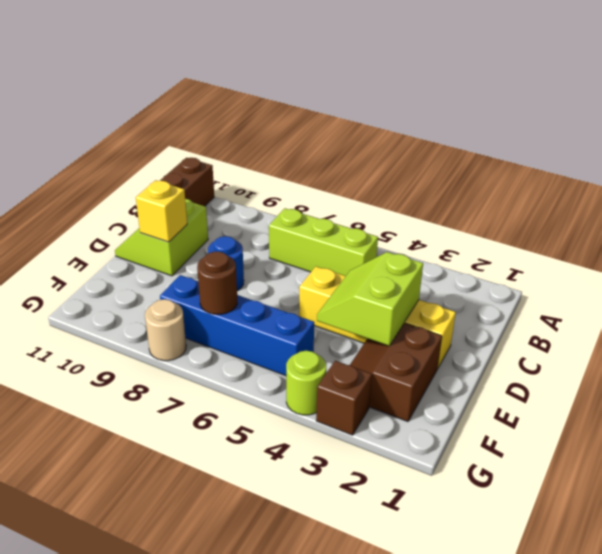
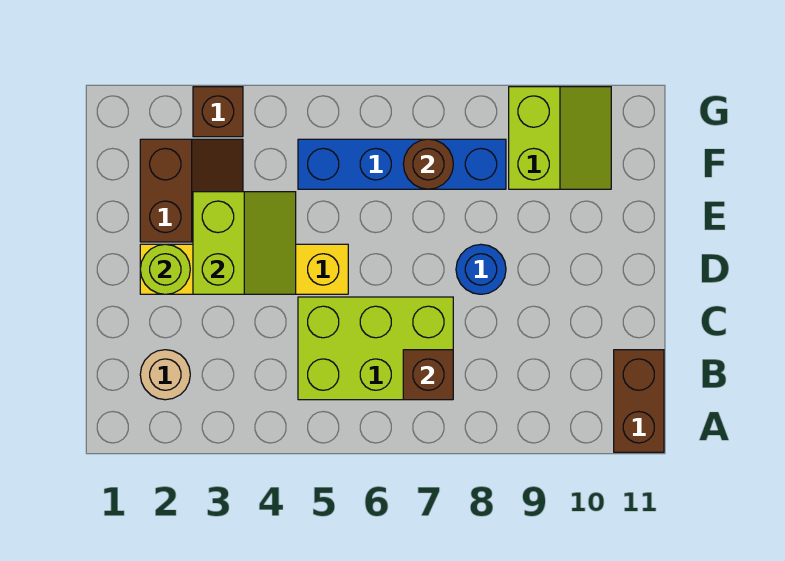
lime brick B5:B7 level 1 -> lime brick B5:C7 level 1
none -> brown brick B7 level 2
lime slope C10:D11 level 1 top 10 -> lime slope F9:G10 level 1 top 9
yellow brick D10 level 2 -> none
lime round brick G4 level 1 -> lime round brick D2 level 2
tan round brick G8 level 1 -> tan round brick B2 level 1

